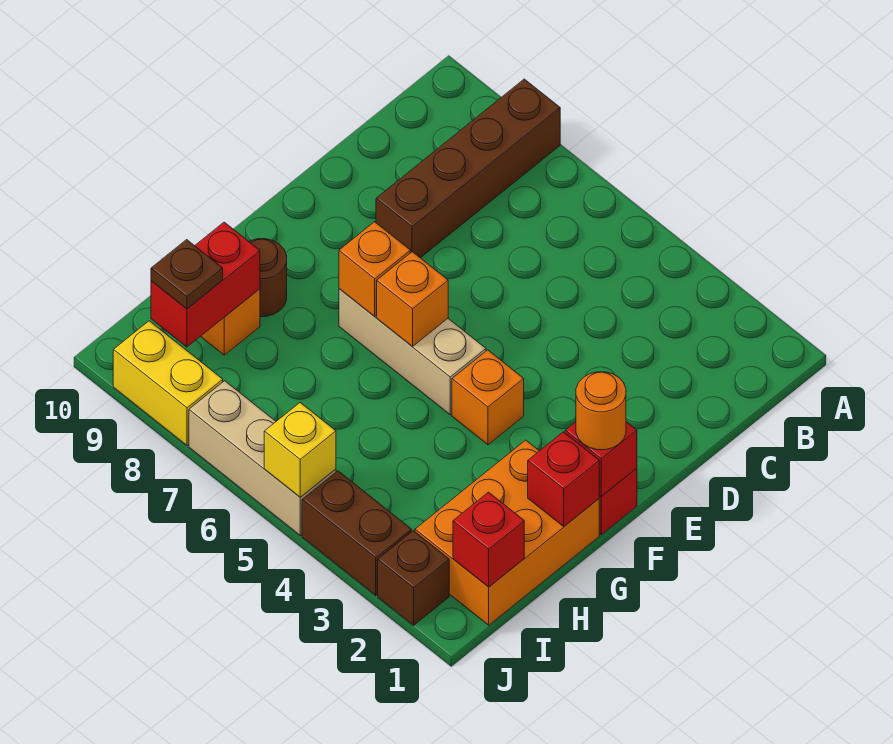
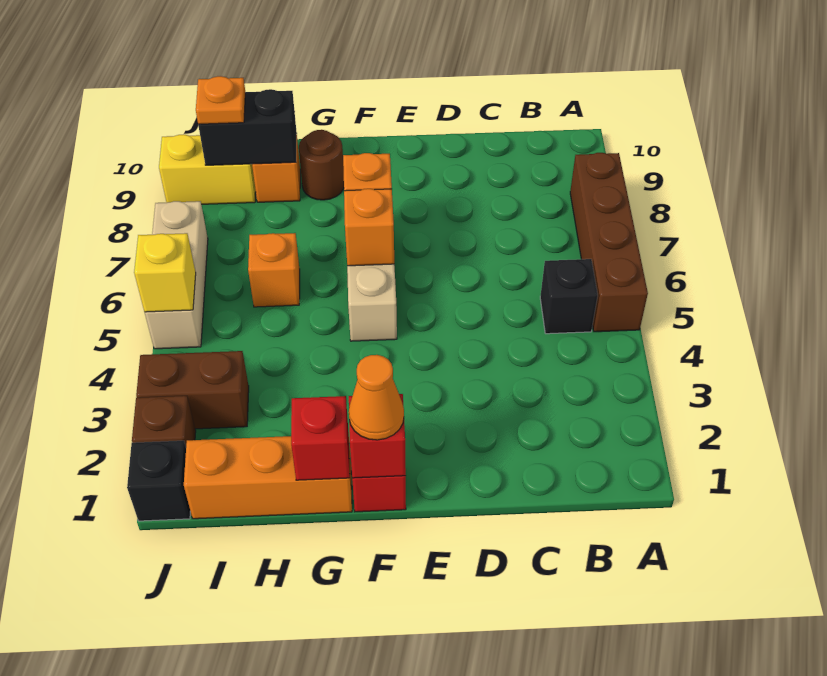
brown brick A8:D8 level 1 -> brown brick A5:A8 level 1
none -> black brick B5 level 1
orange round brick F1 level 3 -> orange cone F1 level 3
orange brick F4 level 1 -> orange brick H6 level 1
orange brick G1:I2 level 1 -> orange brick G1:I1 level 1
red brick H9:I9 level 2 -> black brick H9:I9 level 2
red brick I1 level 2 -> none
brown plate I9 level 3 -> orange plate I9 level 3
none -> black brick J1 level 1
brown brick J3:J4 level 1 -> brown brick I3:J3 level 1
yellow brick J8:J9 level 1 -> yellow brick I9:J9 level 1

